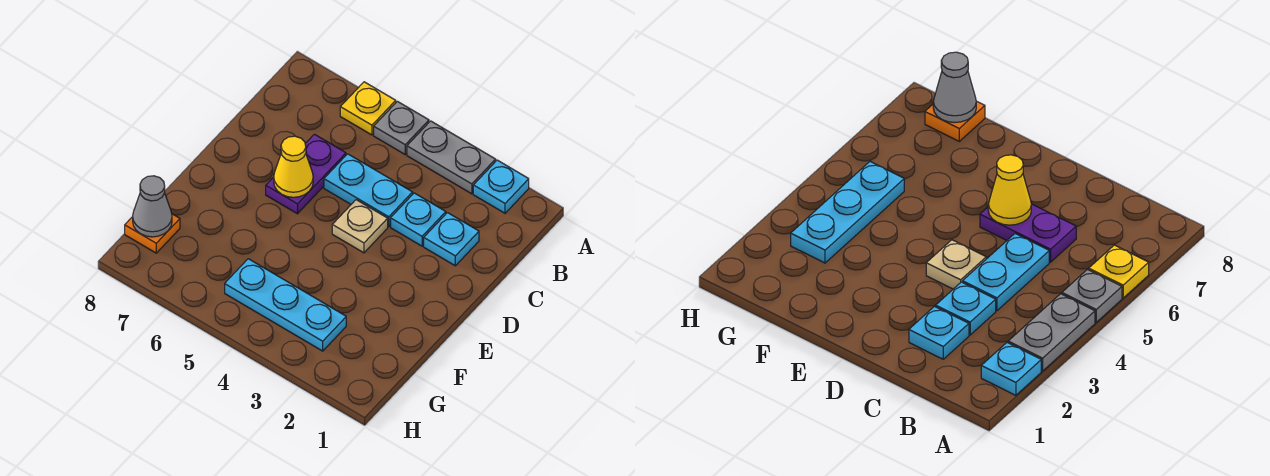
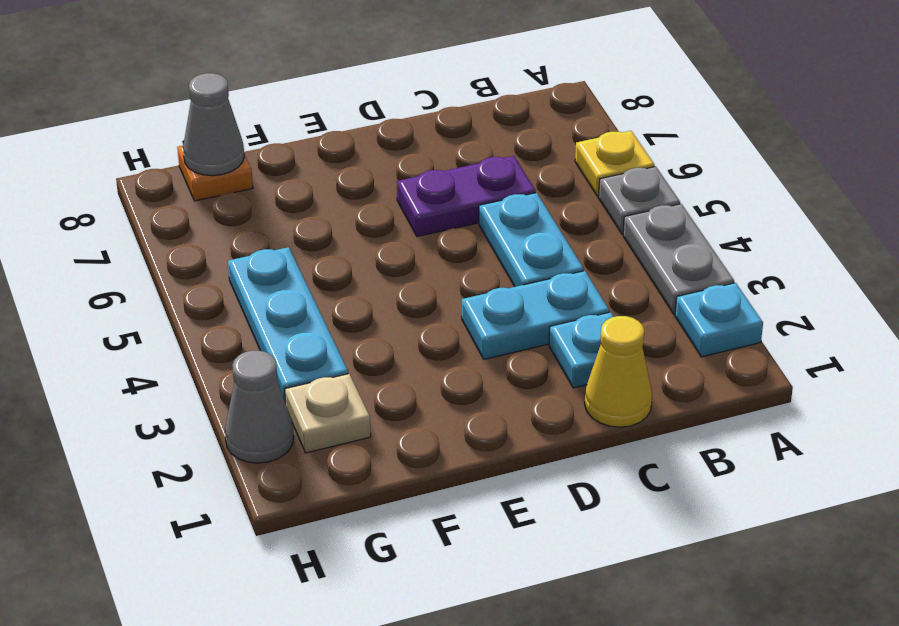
cyan plate C3 level 1 -> cyan plate C3:D3 level 1
tan plate D4 level 1 -> tan plate G2 level 1
yellow cone D6 level 2 -> yellow cone C1 level 1
none -> grey cone H2 level 1

